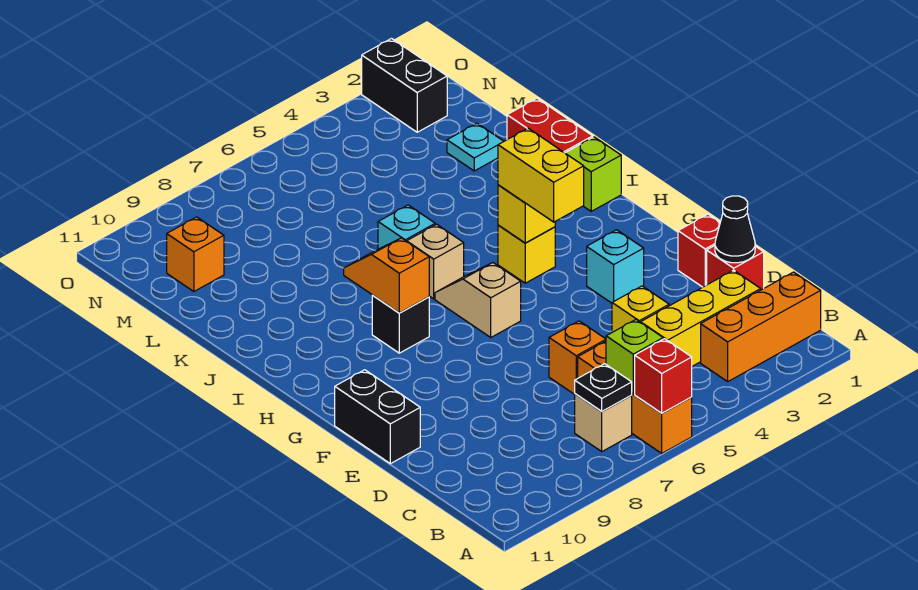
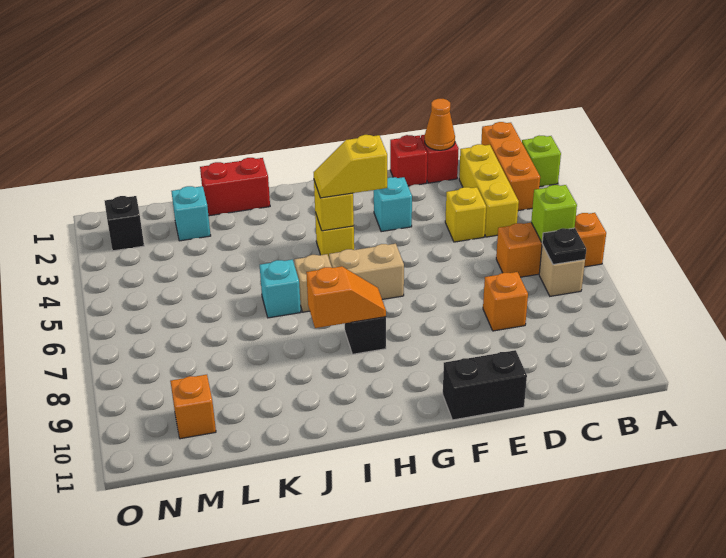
red brick A6 level 2 -> none
black cone D1 level 2 -> orange cone D1 level 2
orange brick D6 level 1 -> orange brick D8 level 1
yellow brick G4:H4 level 3 -> yellow slope G4:H4 level 3 top G
tan slope G6:H6 level 1 top G -> tan brick G6:H6 level 1
orange slope H8:I8 level 2 top H -> orange slope H8:I8 level 2 top I
lime brick I1 level 1 -> lime brick A2 level 1
cyan plate L2 level 1 -> cyan brick L2 level 1
black brick N2:O2 level 1 -> black brick N2 level 1

